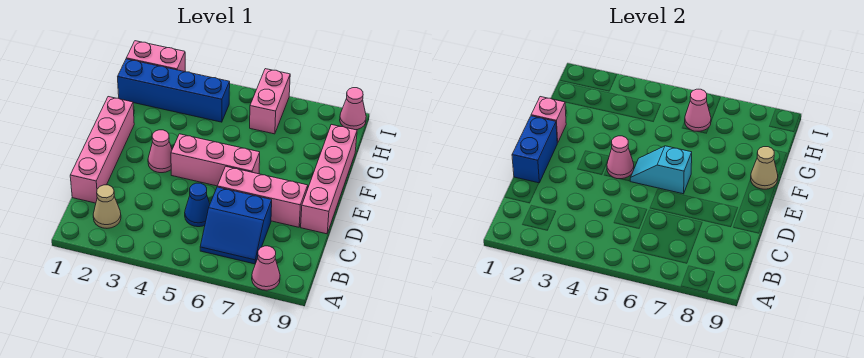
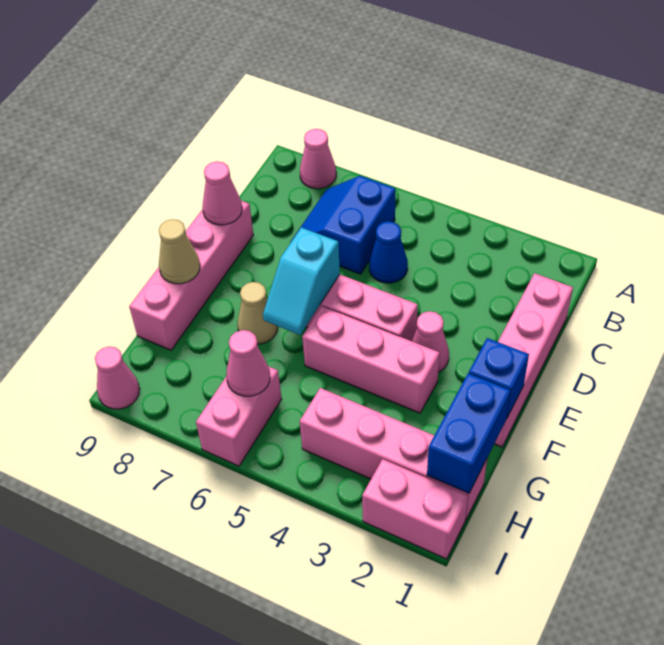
tan cone B2 level 1 -> tan cone F7 level 1
blue slope B6:C7 level 1 top C -> blue slope B6:C7 level 1 top 6
blue brick D1:E1 level 2 -> blue brick G1:H1 level 2
pink brick D6:D8 level 1 -> pink brick F3:F5 level 1
pink cone E4 level 2 -> pink cone D9 level 2
cyan slope E5:E6 level 2 top 6 -> cyan slope E6:F6 level 2 top E
pink brick F1 level 2 -> blue brick F1 level 2
blue brick H1:H4 level 1 -> pink brick H1:H4 level 1

